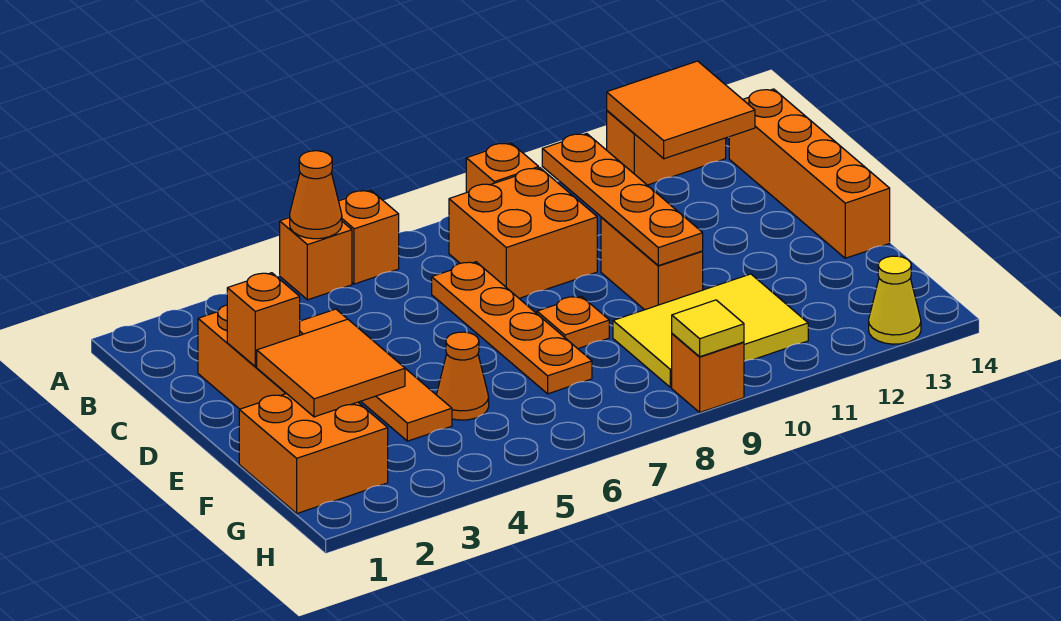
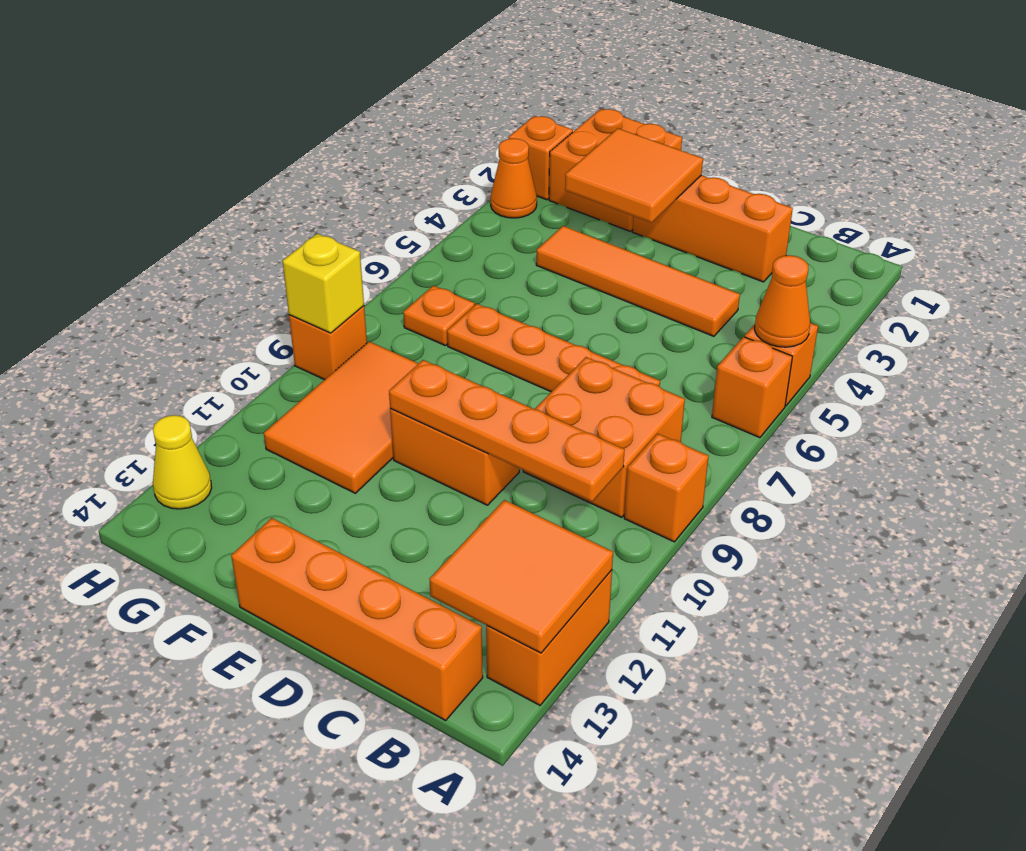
orange brick D2 level 2 -> orange brick H2 level 1
orange plate E8 level 1 -> orange plate G7 level 1
orange cone F5 level 1 -> orange cone H3 level 1
yellow tile F9:G11 level 1 -> orange tile F9:G11 level 1
yellow tile H9 level 2 -> yellow brick H9 level 2

